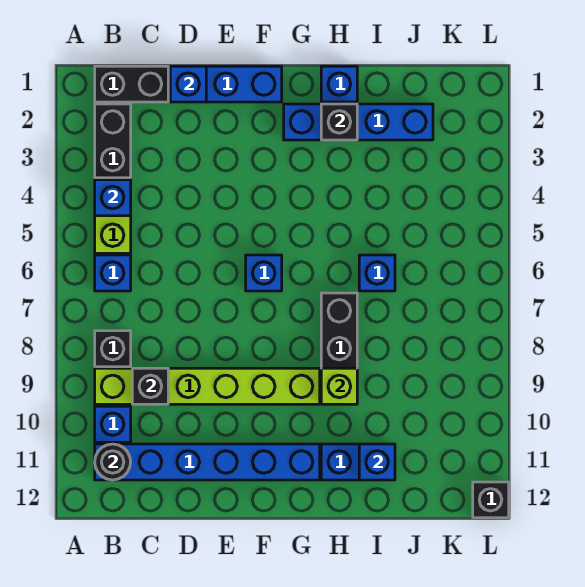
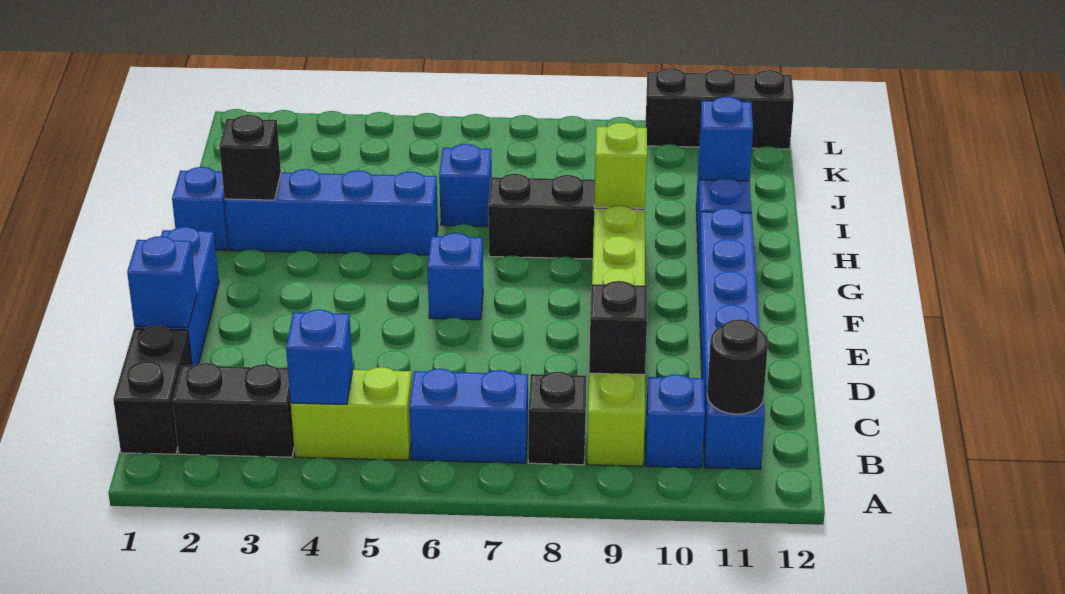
blue brick B6 level 1 -> blue brick B6:B7 level 1
blue brick G2:J2 level 1 -> blue brick H2:H5 level 1
black brick L12 level 1 -> black brick L10:L12 level 1

